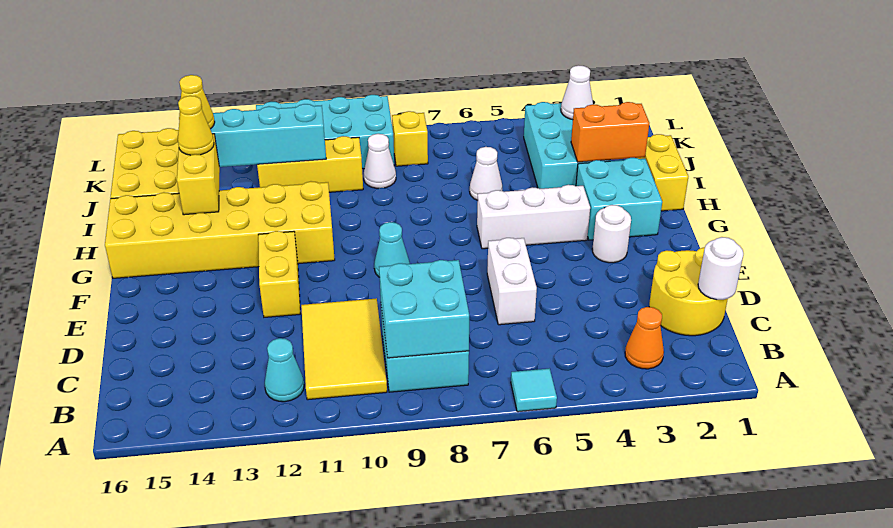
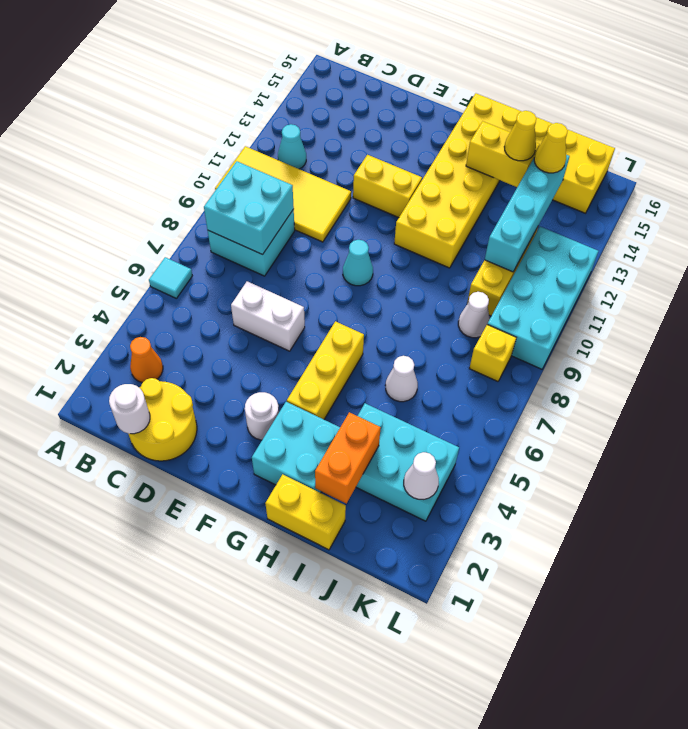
yellow tile B10:D11 level 1 -> yellow tile A10:D11 level 1
white brick G4:G6 level 1 -> yellow brick G4:G6 level 1

